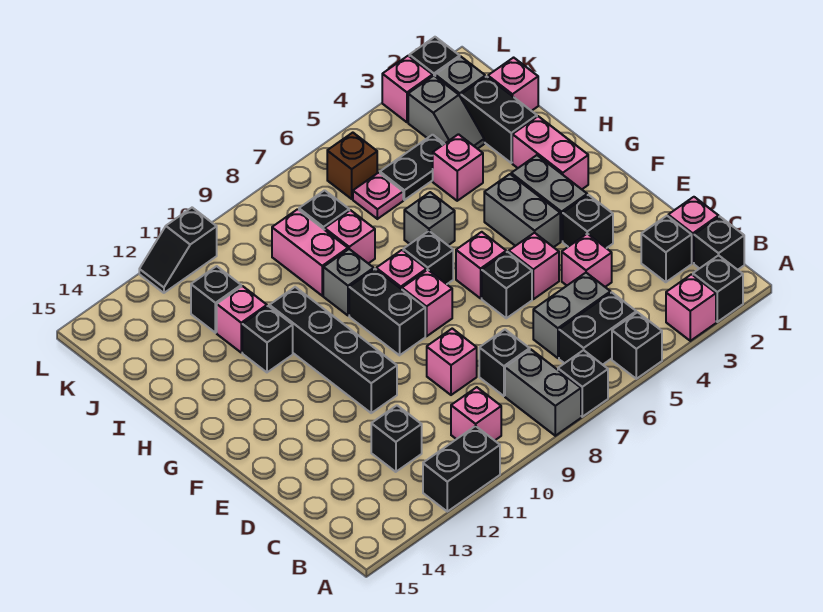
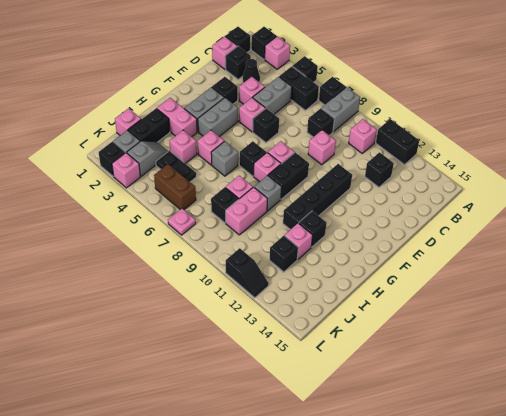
none -> black cone C3 level 1
grey brick C5:C6 level 1 -> grey brick C5:D5 level 1
pink brick F6 level 1 -> pink brick H5 level 1
pink brick G2:H2 level 1 -> pink brick H2:H3 level 1
pink plate J6 level 1 -> pink plate L7 level 1
brown brick K6 level 1 -> brown brick K5:K6 level 1

